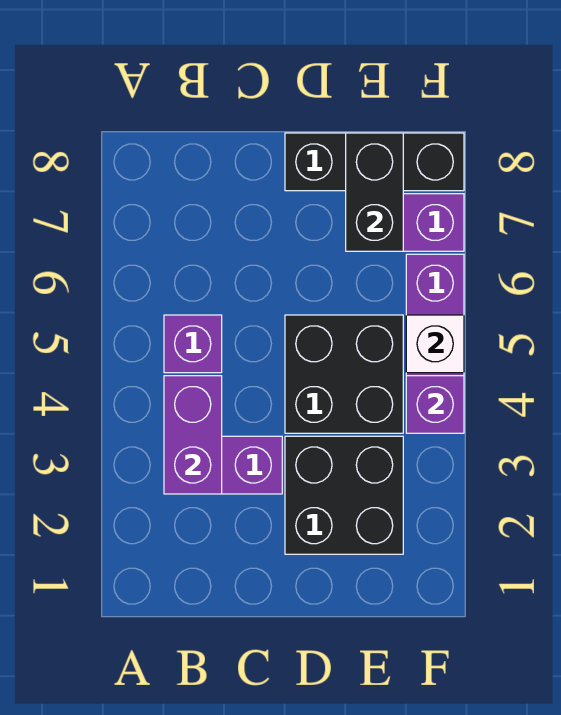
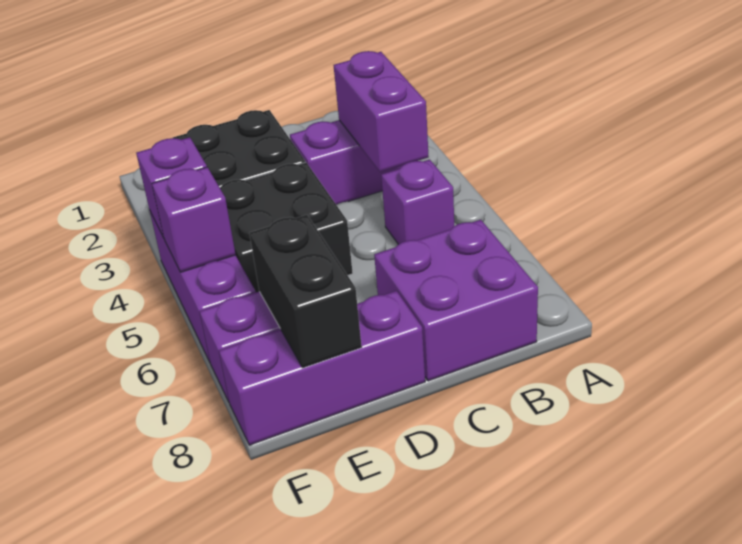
none -> purple brick B7:C8 level 1
black brick D8:F8 level 1 -> purple brick D8:F8 level 1
white brick F5 level 2 -> purple brick F5 level 2

